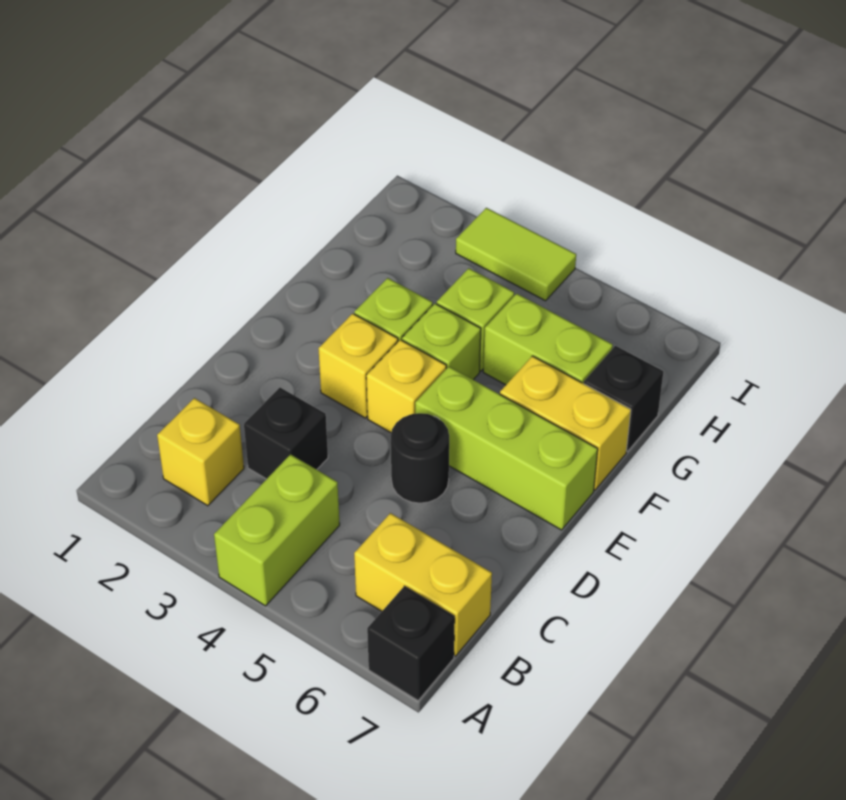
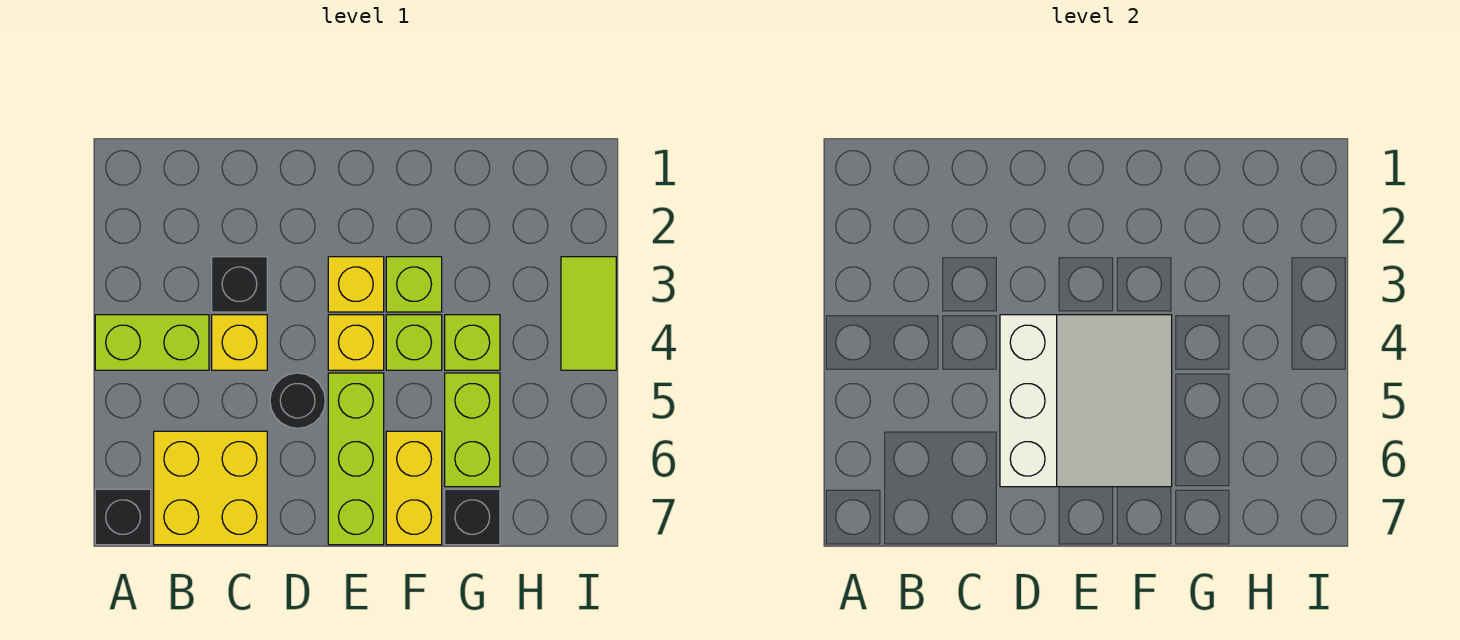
yellow brick B2 level 1 -> yellow brick C4 level 1
yellow brick B6:B7 level 1 -> yellow brick B6:C7 level 1
none -> white slope D4:F6 level 2 top D

